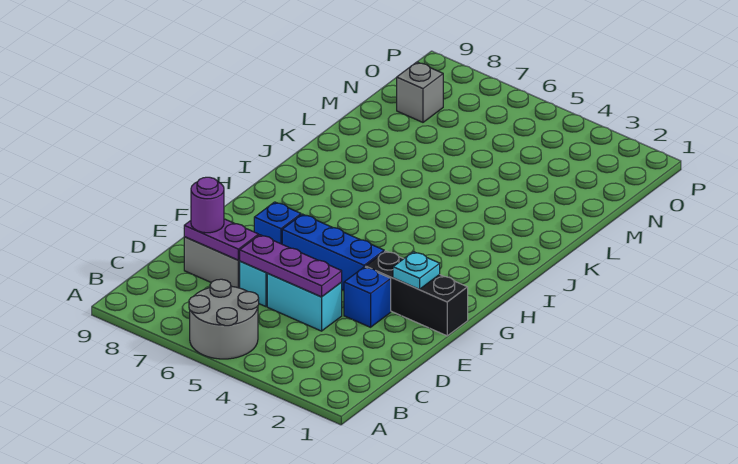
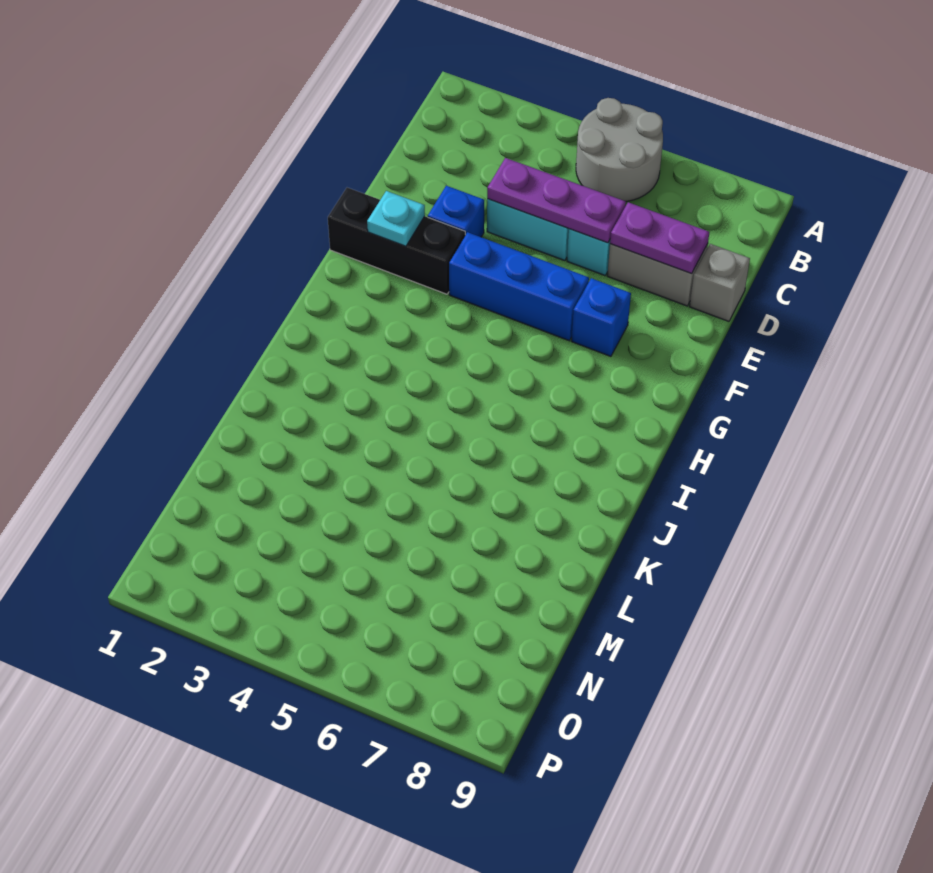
purple round brick D8 level 3 -> none
grey brick N8 level 1 -> grey brick D9 level 1

